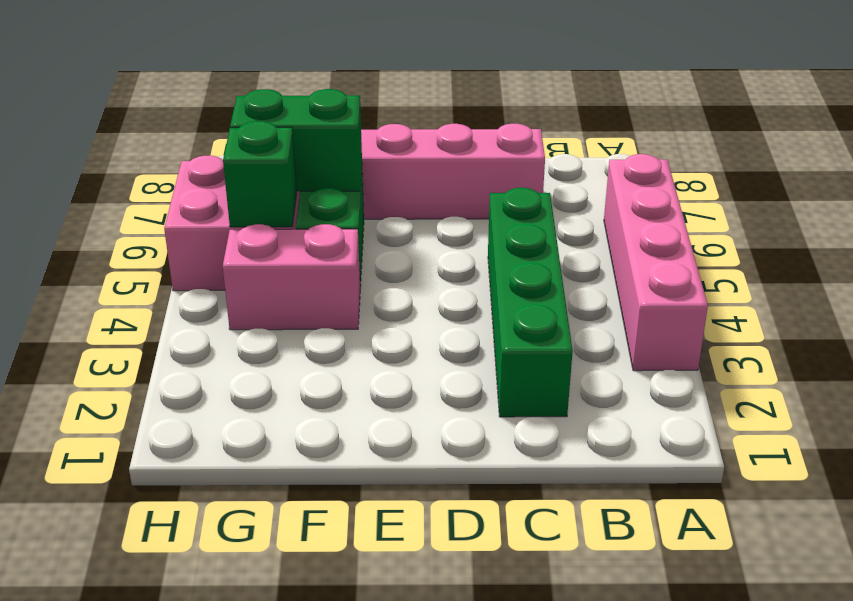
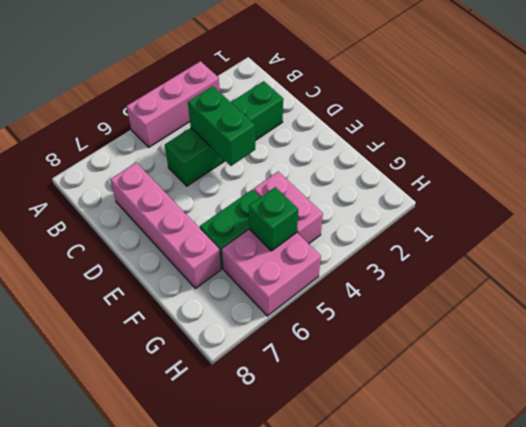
pink brick A3:A6 level 1 -> pink brick A3:A5 level 1
green brick F6:G6 level 2 -> green brick C4:D4 level 2

